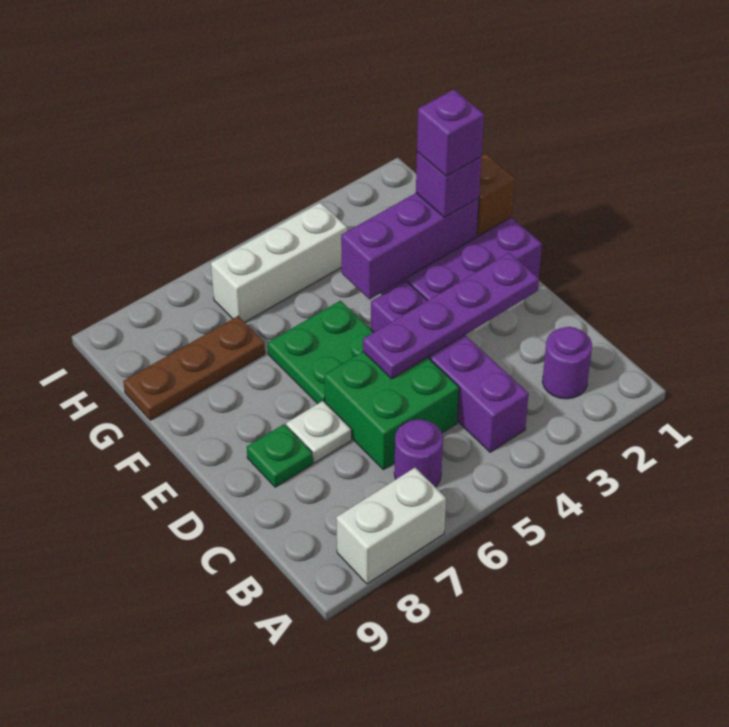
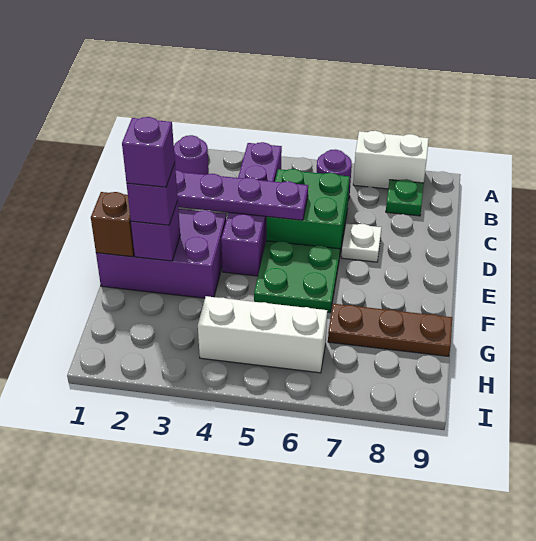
green plate D8 level 1 -> green plate B8 level 1
purple brick F2:F4 level 2 -> purple brick F2 level 2

